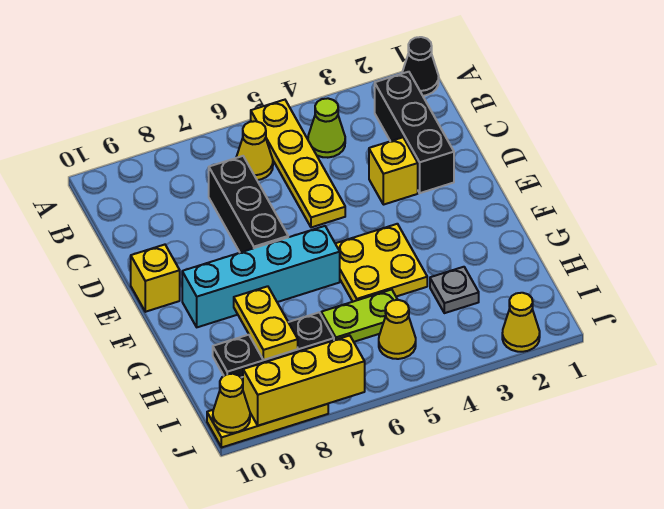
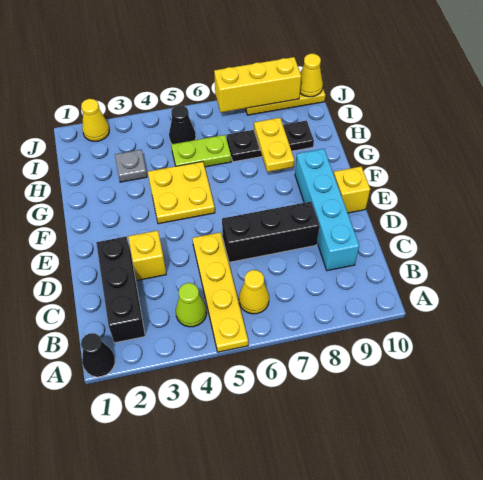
black brick C7:E7 level 1 -> black brick D6:D8 level 1
cyan brick F6:F9 level 1 -> cyan brick C9:F9 level 1
yellow cone I5 level 1 -> black cone I5 level 1

